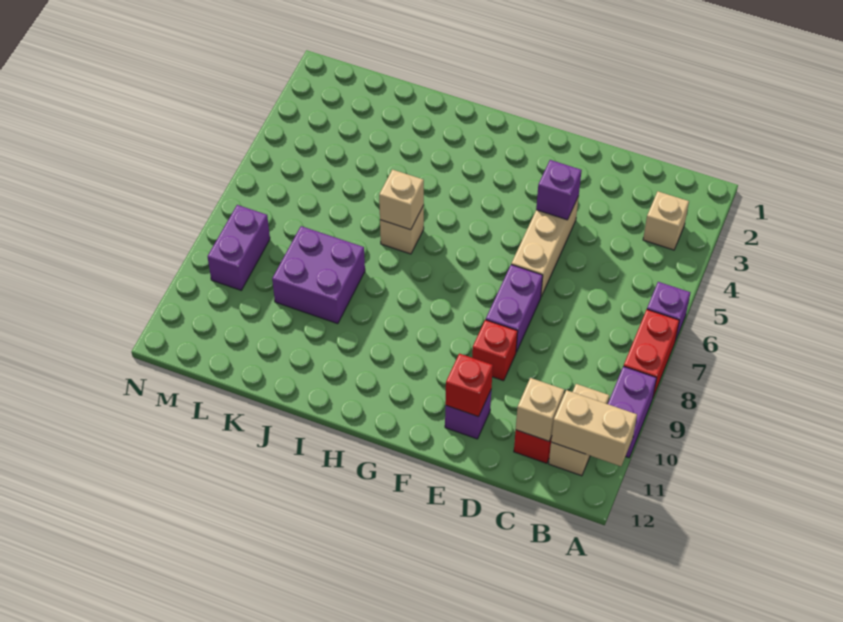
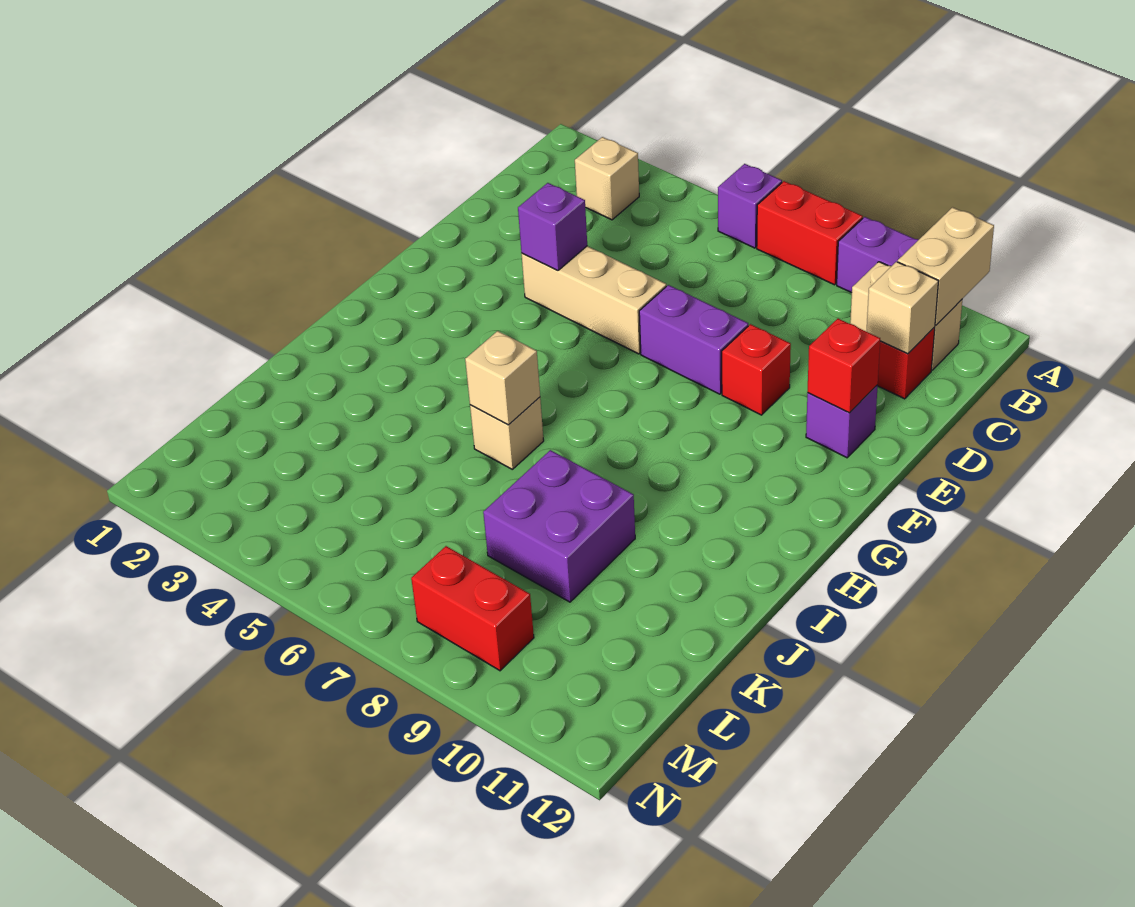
purple brick M8:M9 level 1 -> red brick M8:M9 level 1

